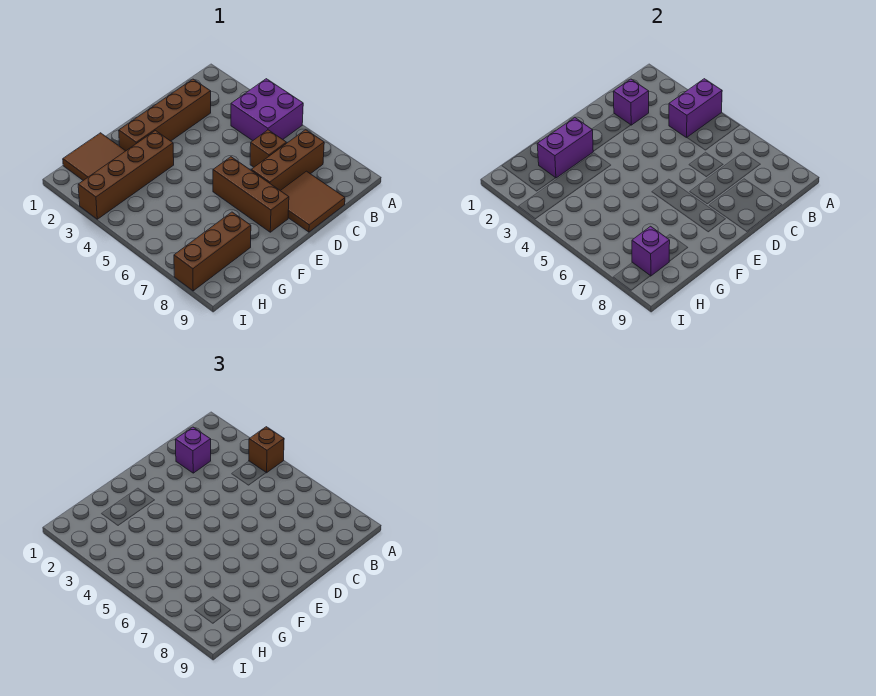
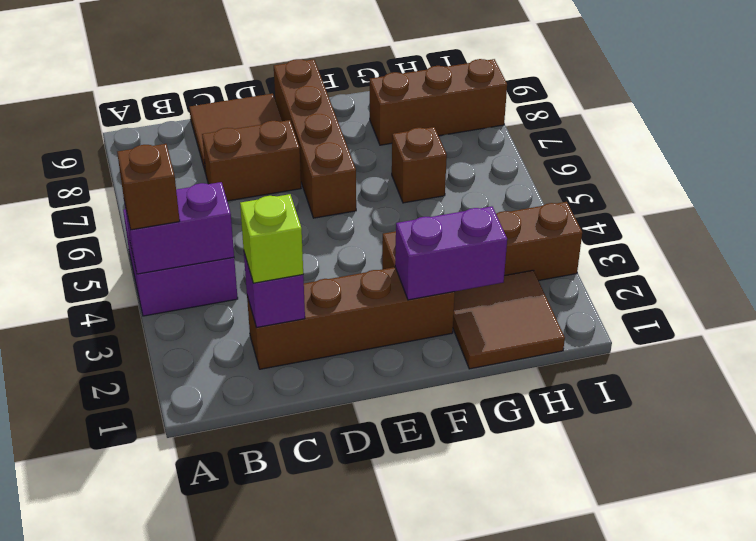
brown brick B7:D7 level 1 -> brown brick C7:D7 level 1
purple brick C2 level 3 -> lime brick C2 level 3
brown brick C6 level 1 -> brown brick G6 level 1
brown brick E6:E8 level 1 -> brown brick E6:E9 level 1
purple brick H8 level 2 -> none

